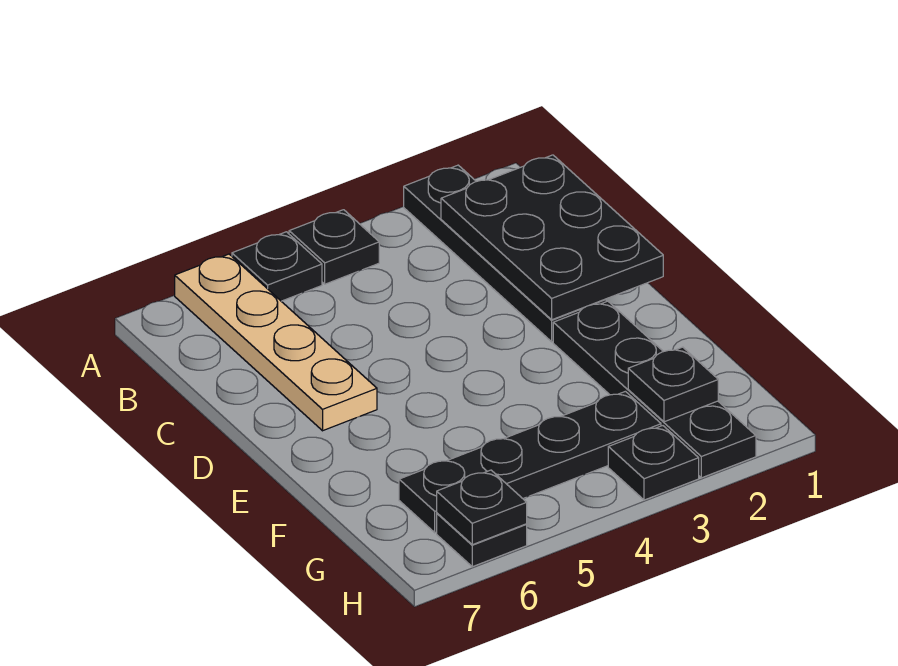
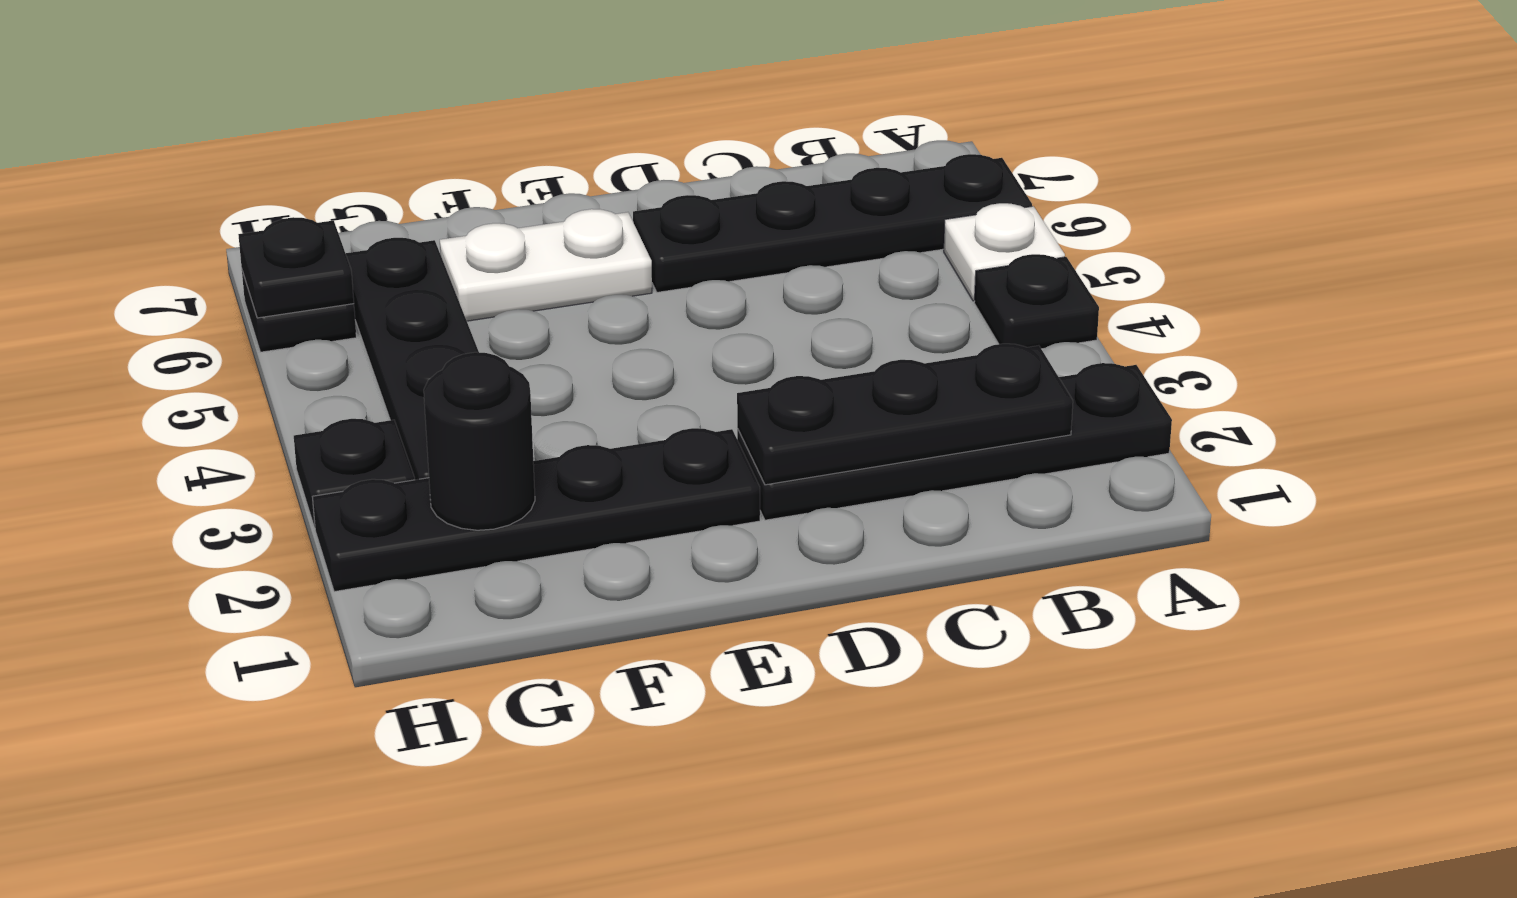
black plate A5 level 1 -> white plate A5 level 1
tan plate A6:D6 level 1 -> black plate A6:D6 level 1
black plate B1:D2 level 2 -> black plate B2:D2 level 2
none -> white plate E6:F6 level 1
black plate G2 level 2 -> black round brick G2 level 2

